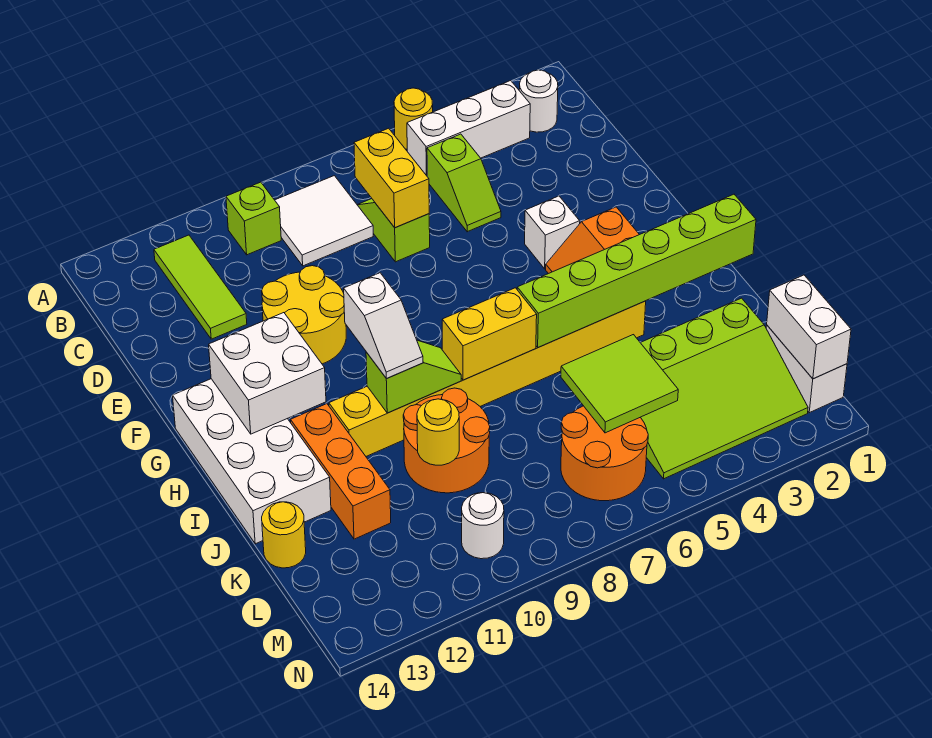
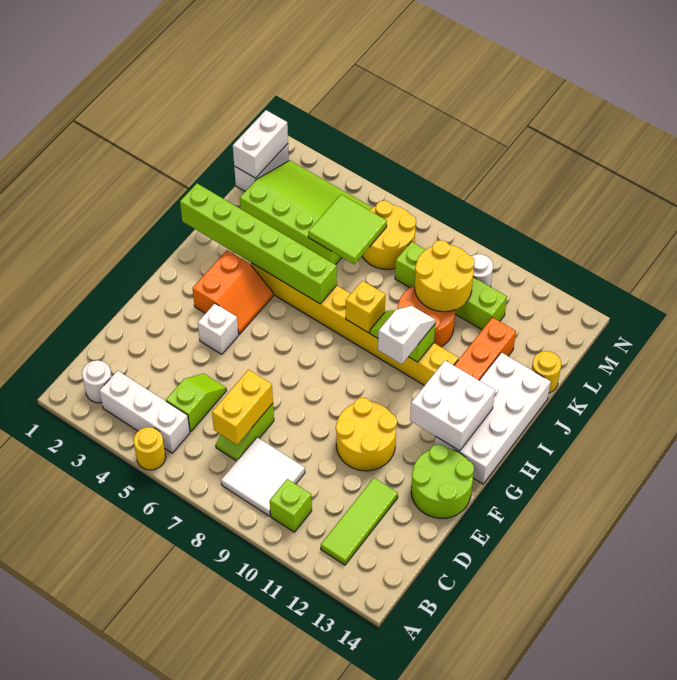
none -> lime round brick E13:F14 level 1
yellow brick I7:I8 level 2 -> yellow brick I8 level 2
yellow round brick K10 level 2 -> yellow round brick K9:L10 level 2
orange round brick L6:M7 level 1 -> yellow round brick L6:M7 level 1
none -> lime brick L8:L11 level 1

